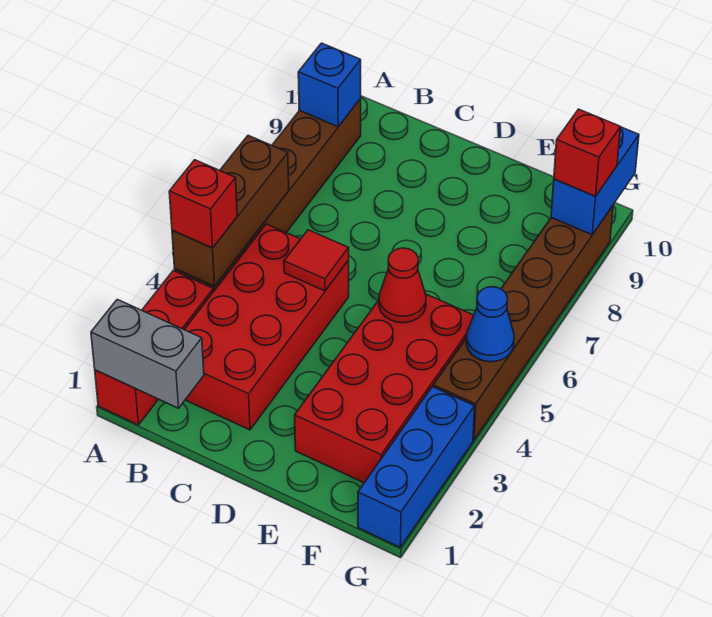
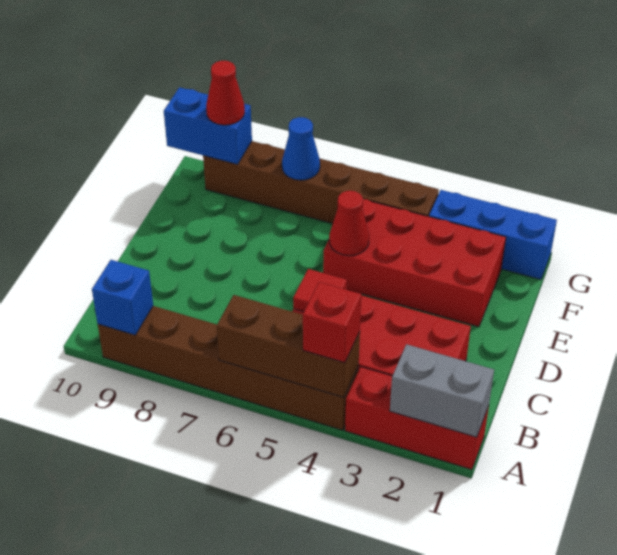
grey brick A1:B1 level 2 -> grey brick A1:A2 level 2
blue cone G5 level 2 -> blue cone G7 level 2
red brick G9 level 3 -> red cone G9 level 3

